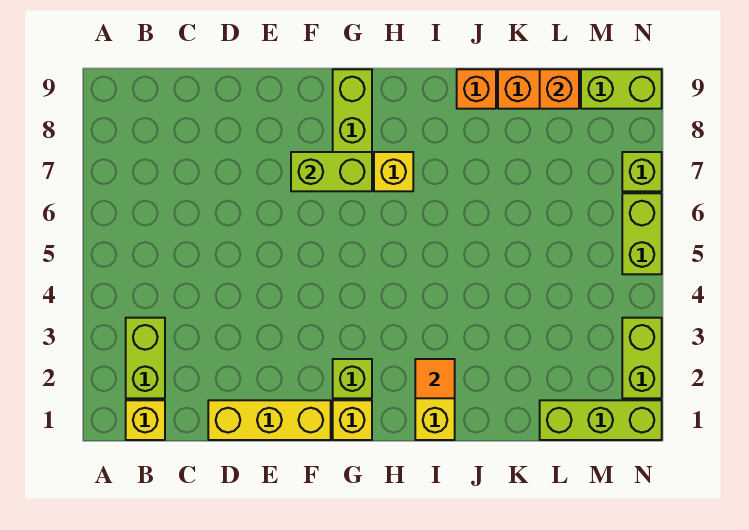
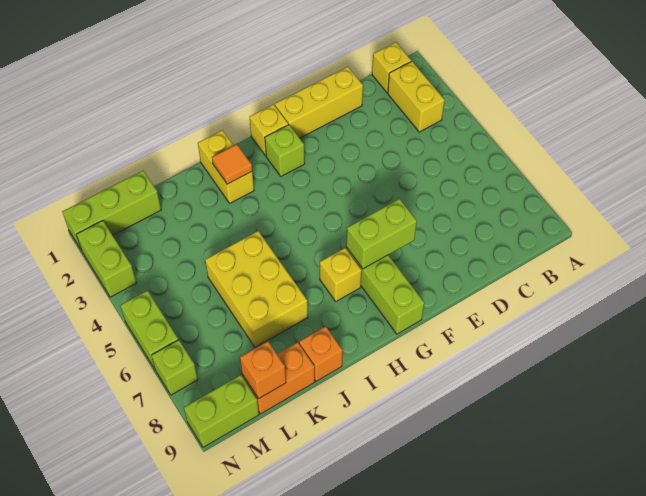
lime brick B2:B3 level 1 -> yellow brick B2:B3 level 1
none -> yellow brick J5:K7 level 1

